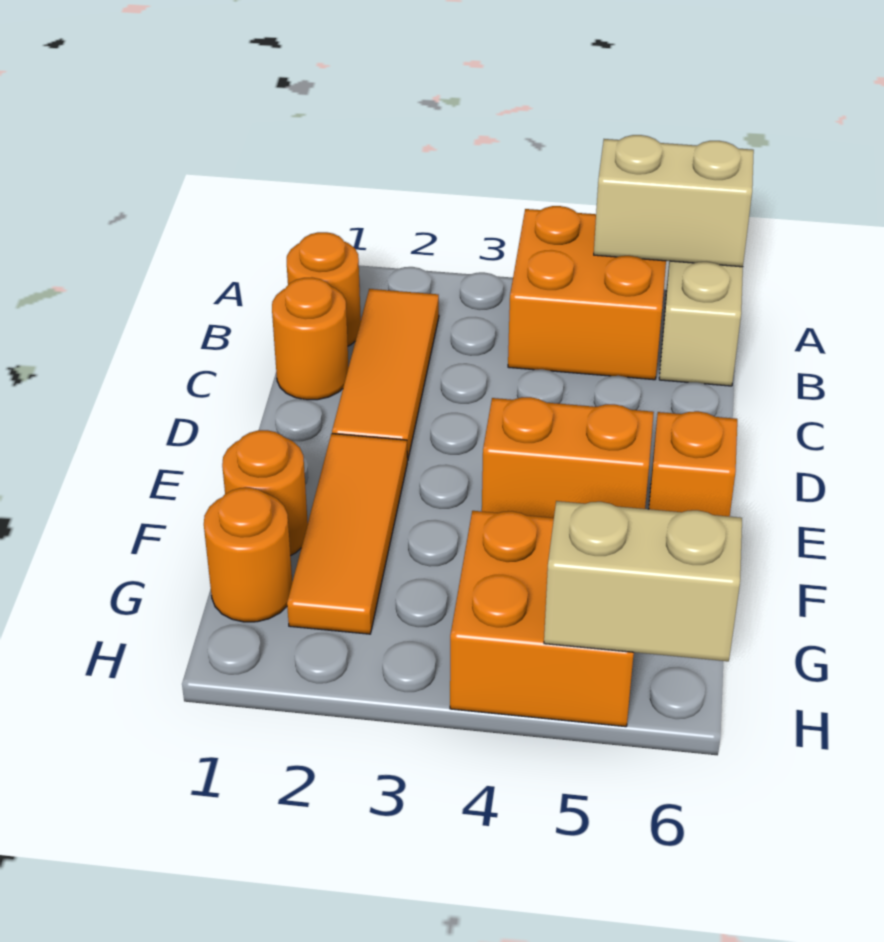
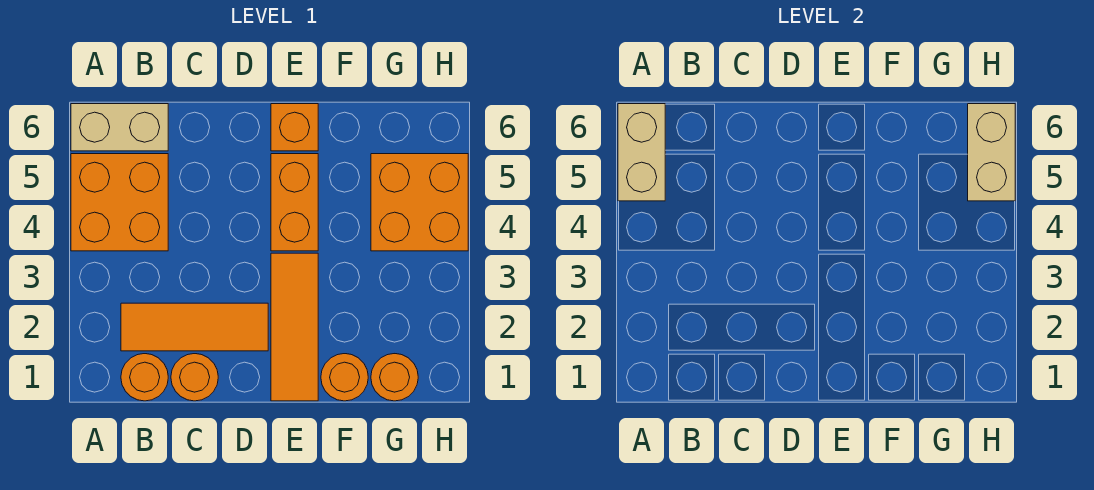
orange tile E2:G2 level 1 -> orange tile E1:E3 level 1

